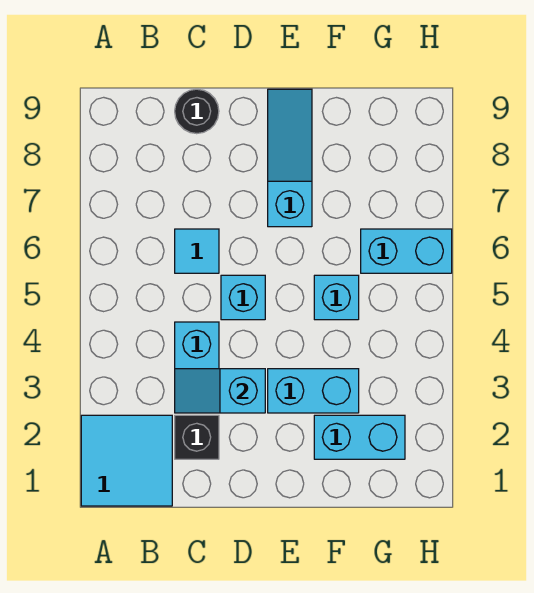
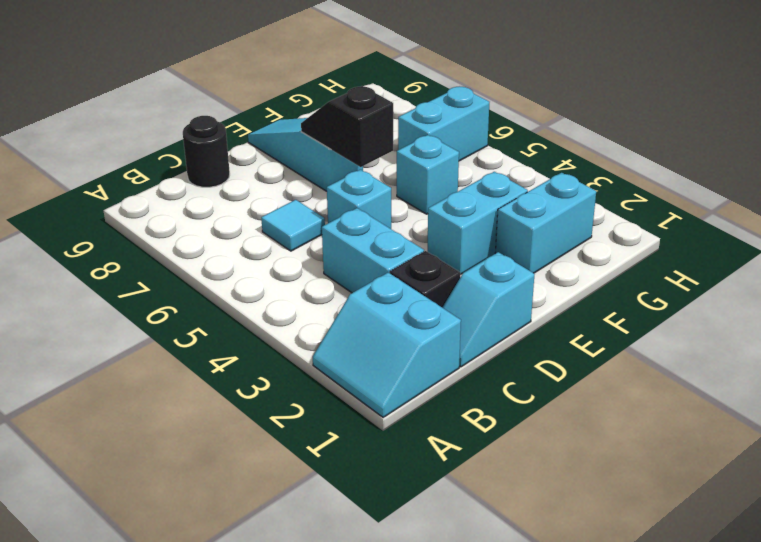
cyan tile A1:B2 level 1 -> cyan slope A1:B2 level 1 top B
cyan slope C3:D3 level 2 top D -> cyan slope C1:D1 level 1 top D
none -> black slope E6:E7 level 2 top 6

